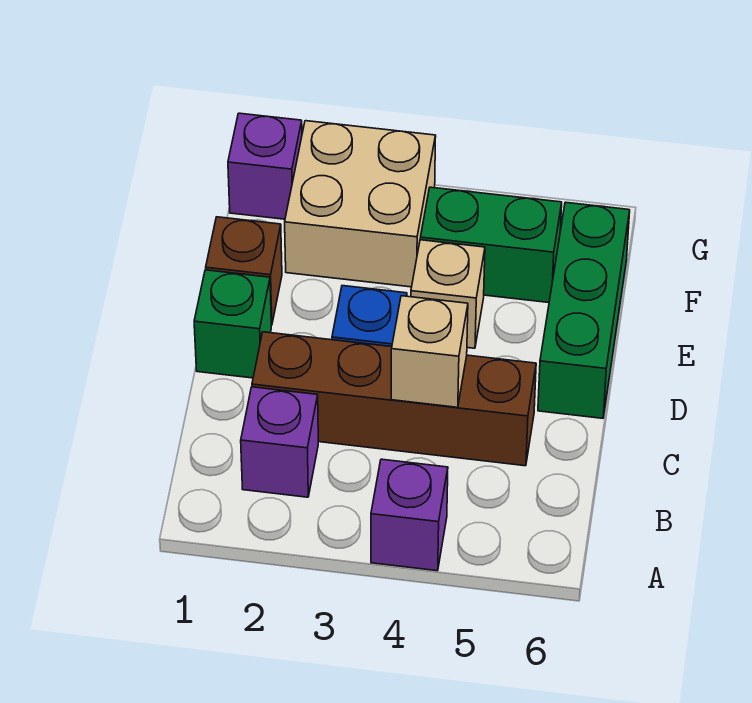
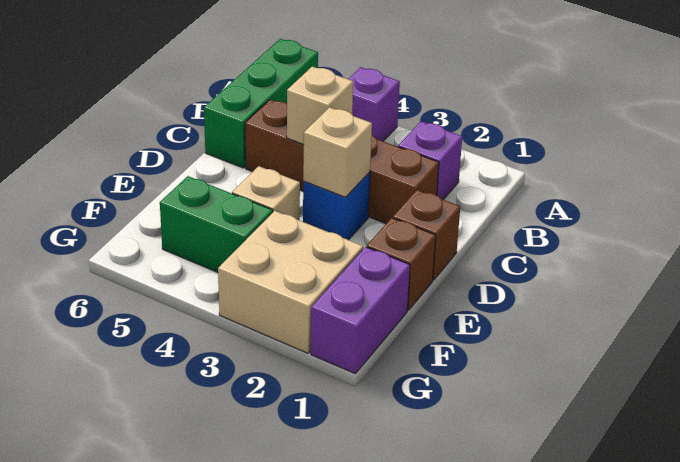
green brick D1 level 1 -> brown brick D1 level 1
none -> tan brick D3 level 2
green brick D6:F6 level 1 -> green brick A6:C6 level 1
purple brick G1 level 1 -> purple brick F1:G1 level 1

